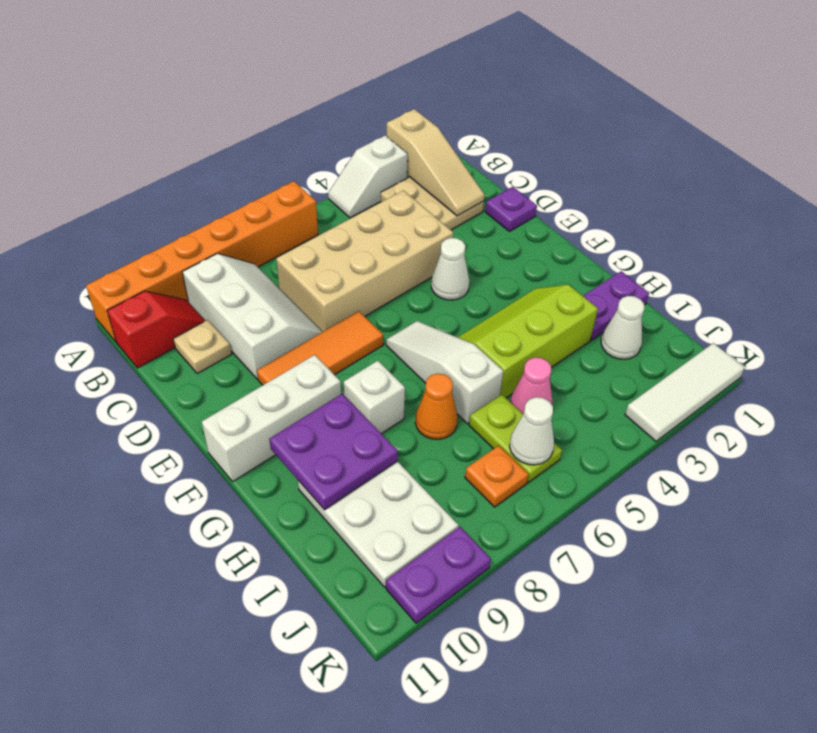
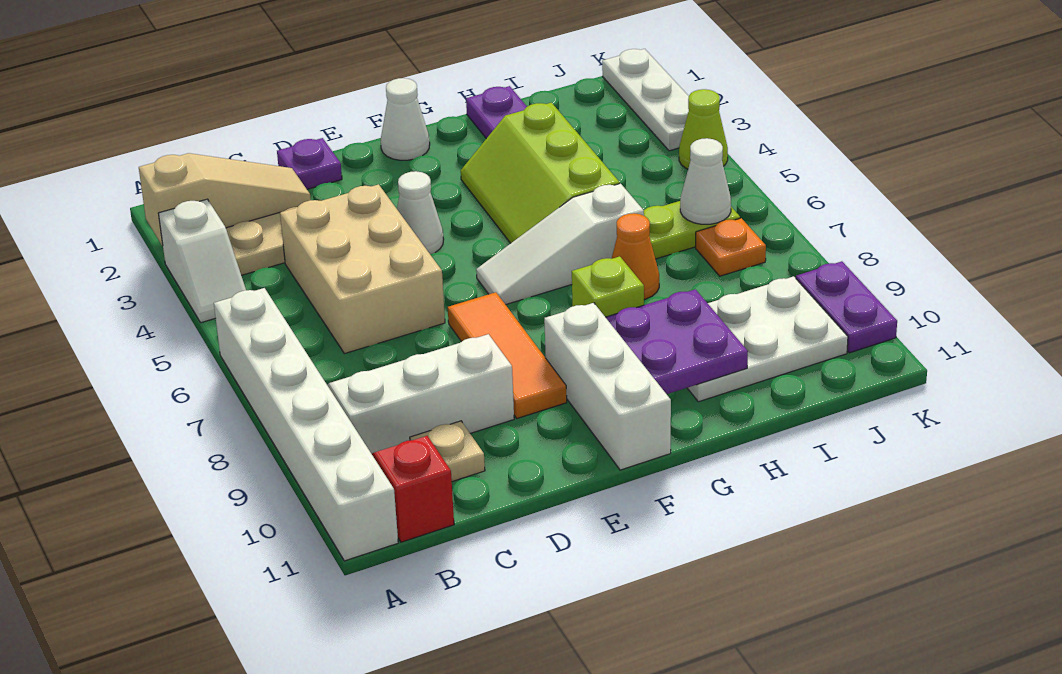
orange brick A6:A11 level 1 -> white brick A6:A11 level 1
tan brick C4:D7 level 1 -> tan brick C4:D6 level 1
white brick G8 level 1 -> lime brick G8 level 1
white cone I2 level 1 -> white cone F1 level 1
pink cone I5 level 1 -> none
white tile K1:K3 level 1 -> white plate K1:K3 level 1
none -> lime cone K4 level 1

